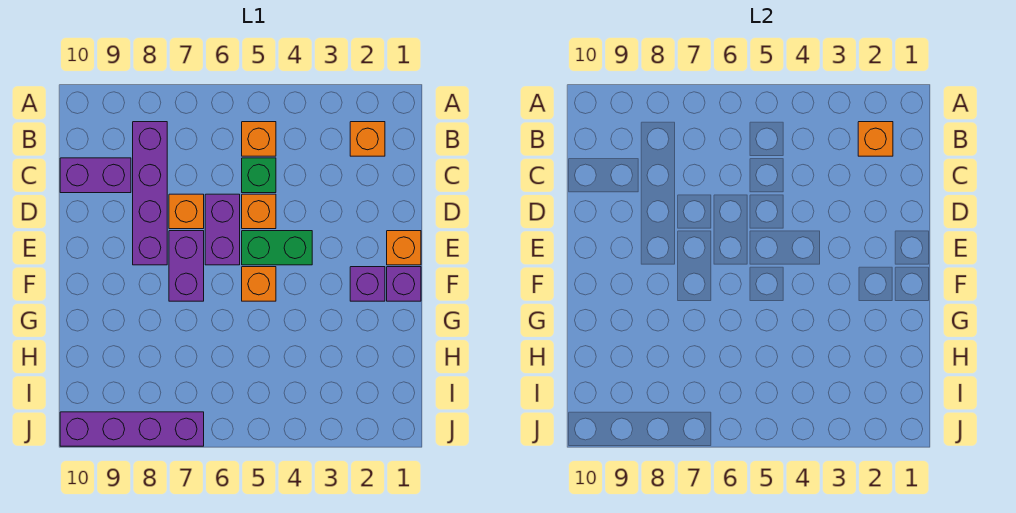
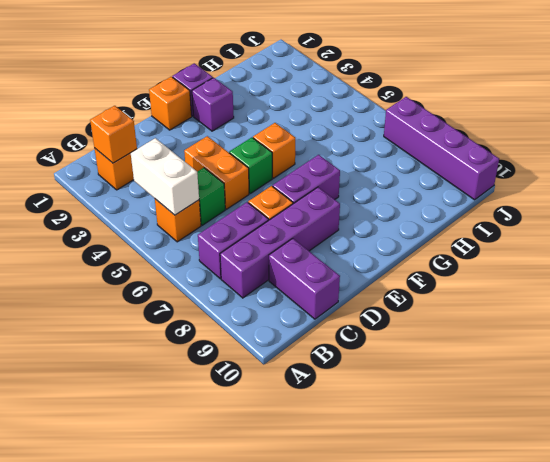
none -> white brick B4:B5 level 2
orange brick D5 level 1 -> orange brick D4:D5 level 1
purple brick D6:E6 level 1 -> purple brick B7:C7 level 1
green brick E4:E5 level 1 -> green brick E5 level 1

